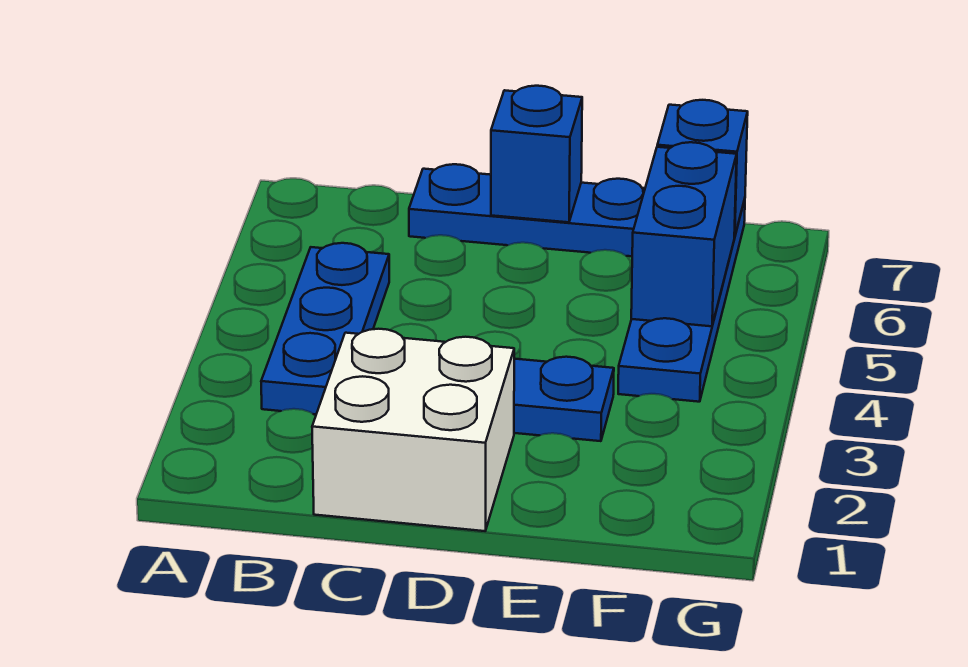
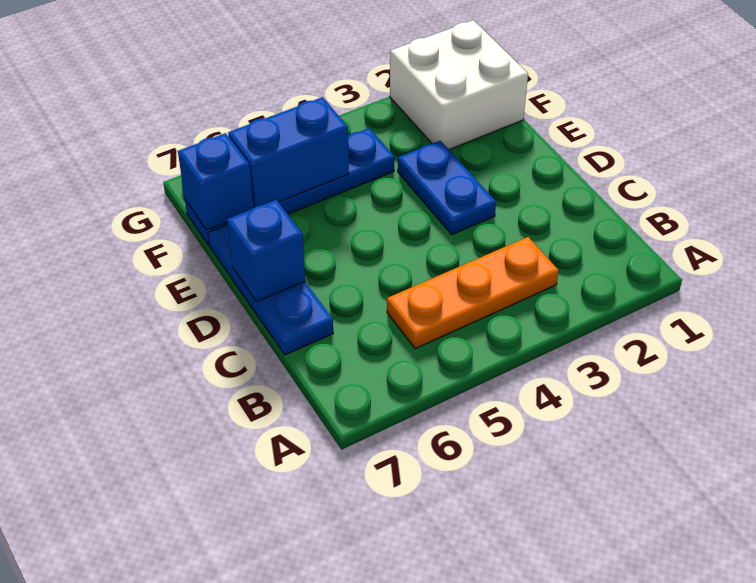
blue plate B3:B5 level 1 -> orange plate B3:B5 level 1
white brick C1:D2 level 1 -> white brick F1:G2 level 1

